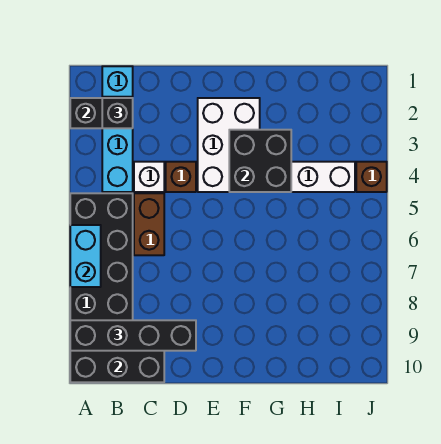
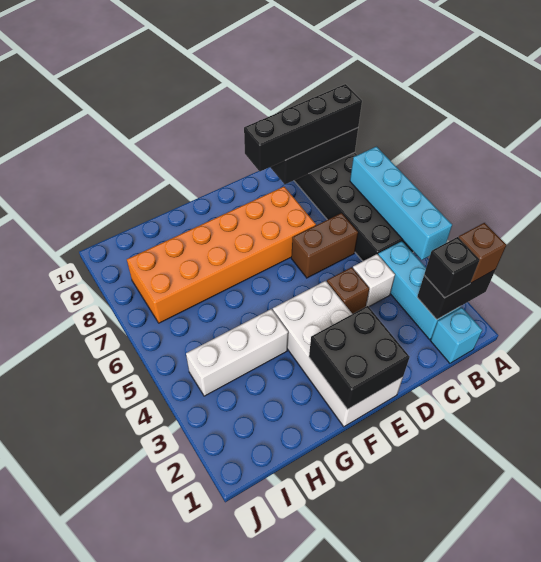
cyan brick A6:A7 level 2 -> cyan brick A4:A7 level 2
brown brick C5:C6 level 1 -> brown brick C6:D6 level 1
none -> orange brick D7:I8 level 1
white brick E2:F4 level 1 -> white brick E1:F4 level 1
black brick F3:G4 level 2 -> black brick E1:F2 level 2
brown brick J4 level 1 -> brown brick A2 level 3

